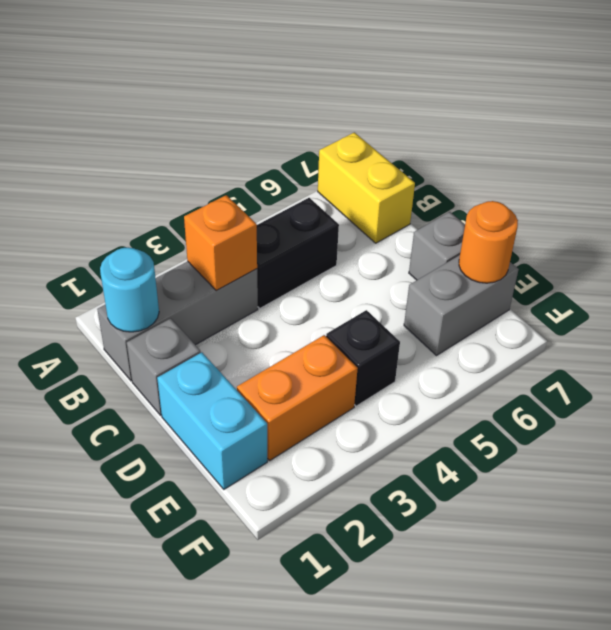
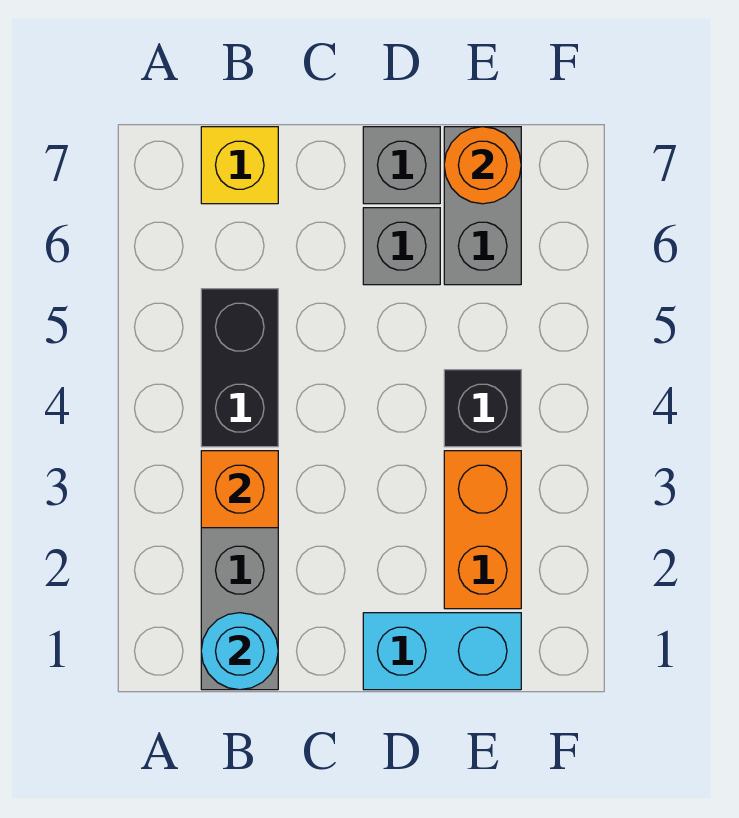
yellow brick A7:B7 level 1 -> yellow brick B7 level 1
grey brick C1 level 1 -> grey brick D6 level 1

